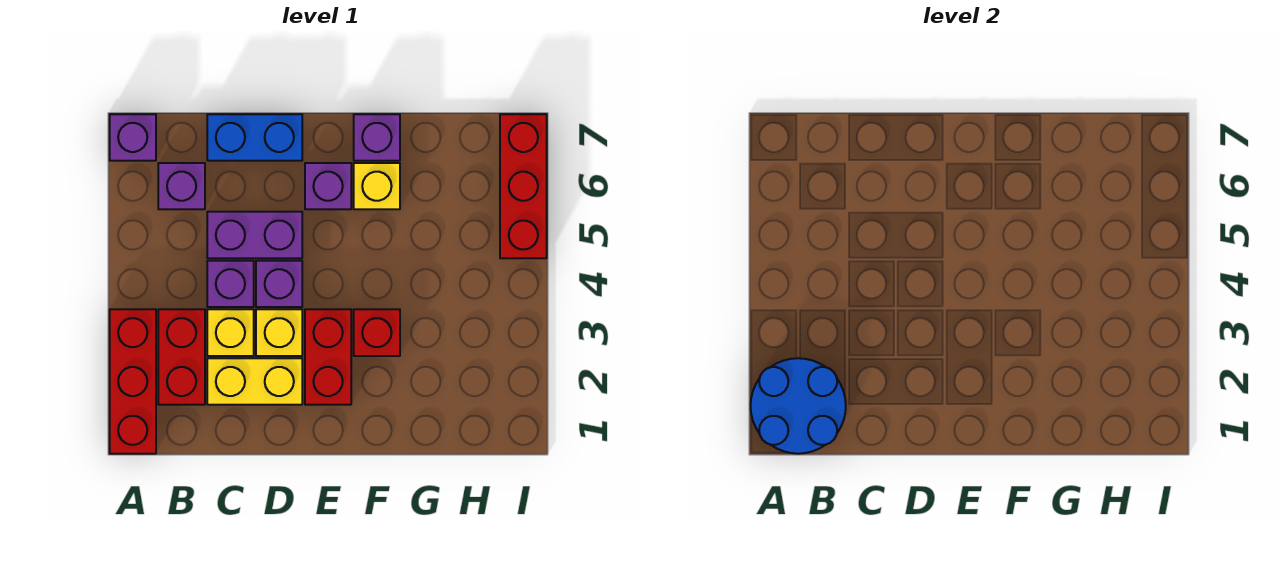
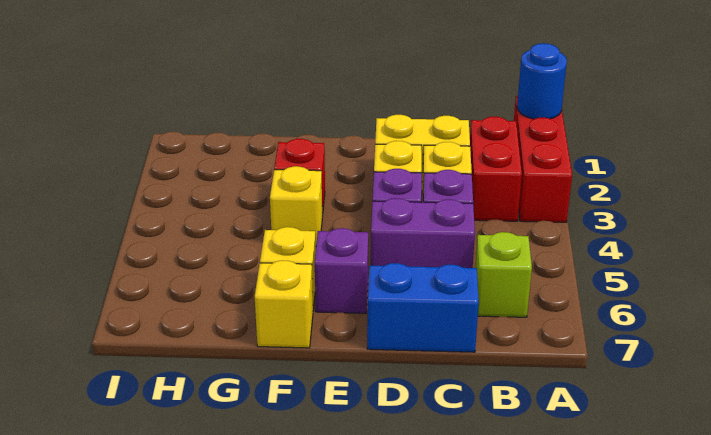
blue round brick A1:B2 level 2 -> blue round brick A1 level 2
purple brick A7 level 1 -> none
purple brick B6 level 1 -> lime brick B6 level 1
red brick E2:E3 level 1 -> none
none -> yellow brick F4 level 1
purple brick F7 level 1 -> yellow brick F7 level 1
red brick I5:I7 level 1 -> none

